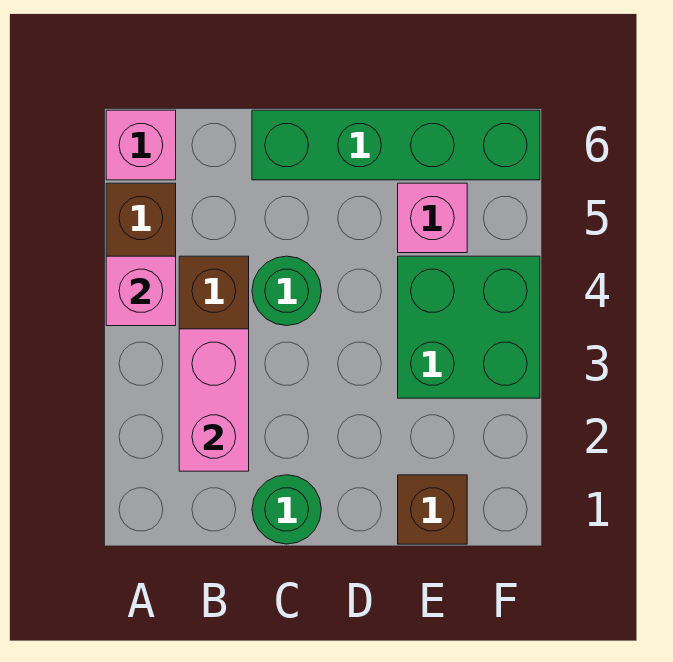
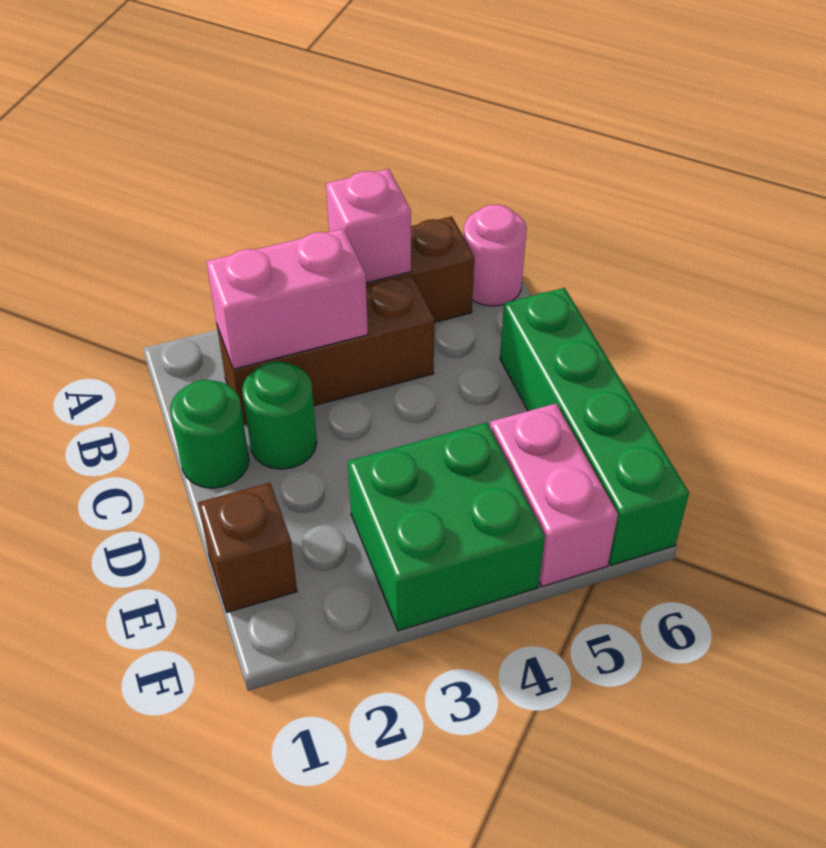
pink brick A6 level 1 -> pink round brick A6 level 1
green round brick C4 level 1 -> green round brick C2 level 1
pink brick E5 level 1 -> pink brick E5:F5 level 1

